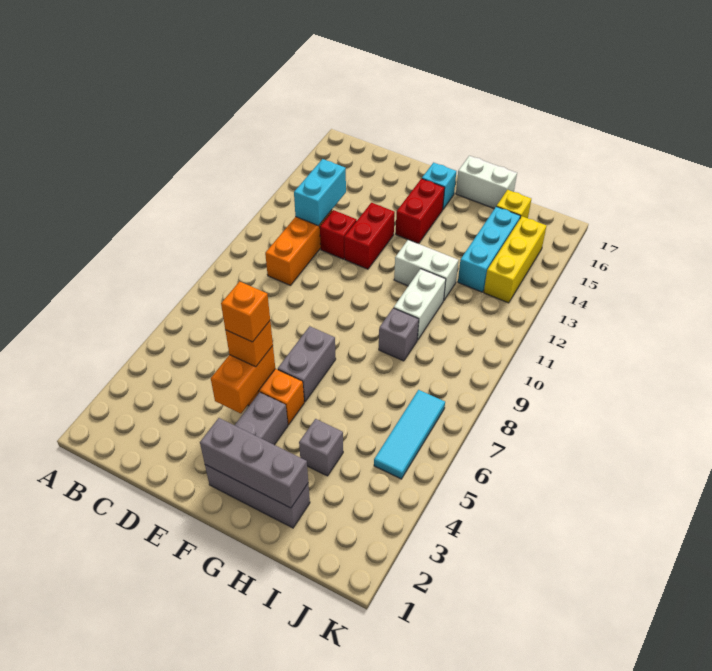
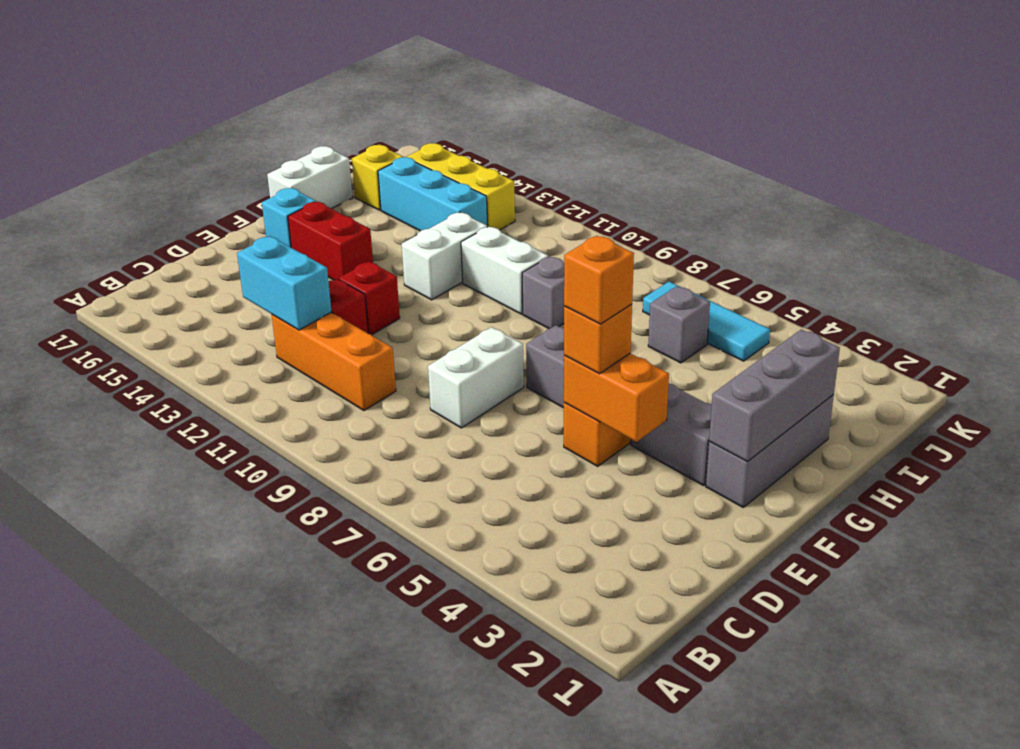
none -> white brick D8:E8 level 1
red brick E12:E13 level 1 -> red brick E12 level 1
grey brick H4 level 1 -> grey brick I6 level 1

